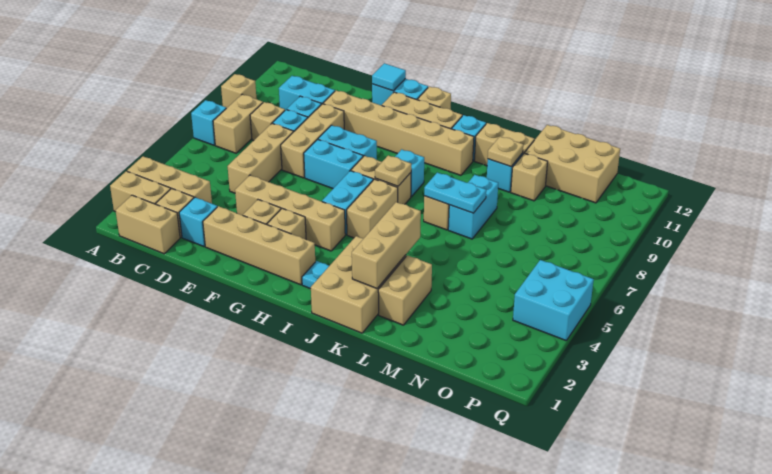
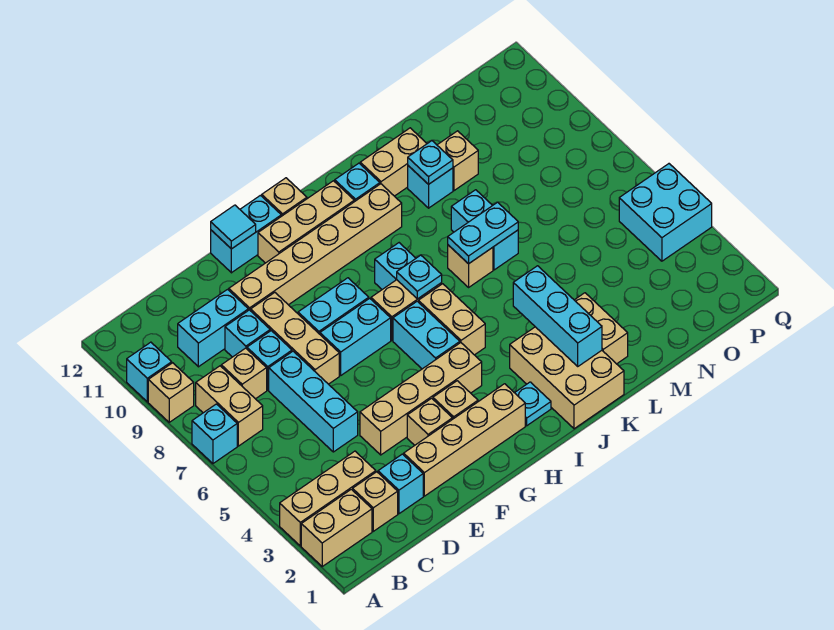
none -> cyan brick A10 level 1
tan brick B1:C1 level 1 -> none
tan brick D5:D7 level 1 -> cyan brick D5:D7 level 1
tan plate I7 level 2 -> cyan plate I7 level 2
tan brick K2:K4 level 2 -> cyan brick K2:K4 level 2
tan plate L10 level 2 -> cyan plate L10 level 2
tan brick M11:O12 level 1 -> none

